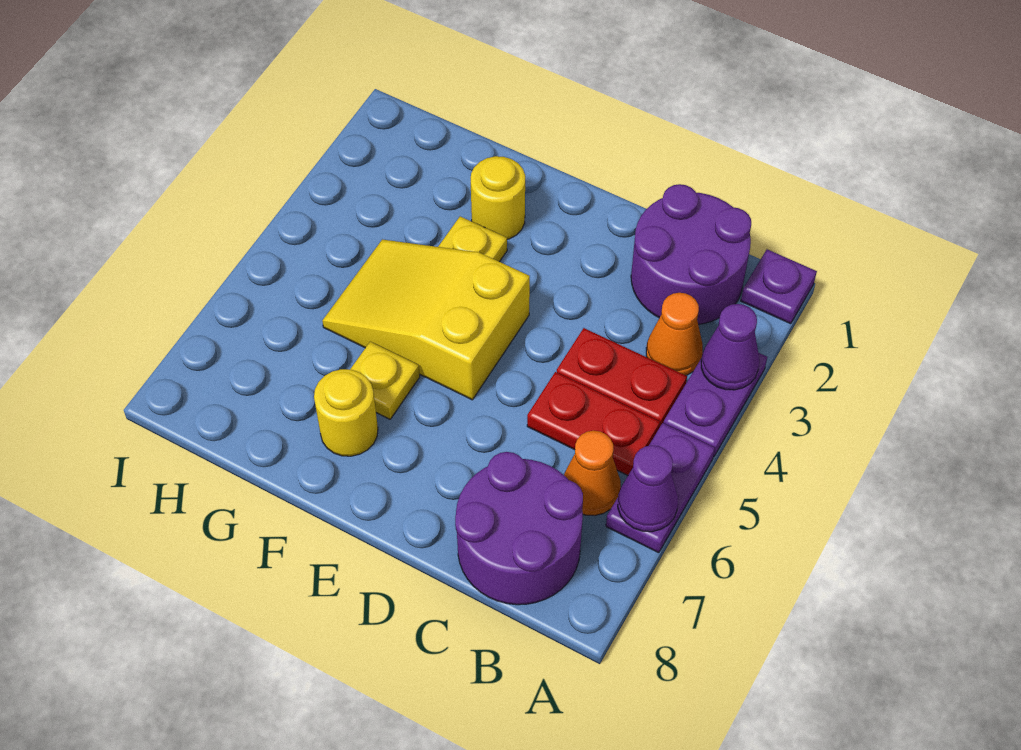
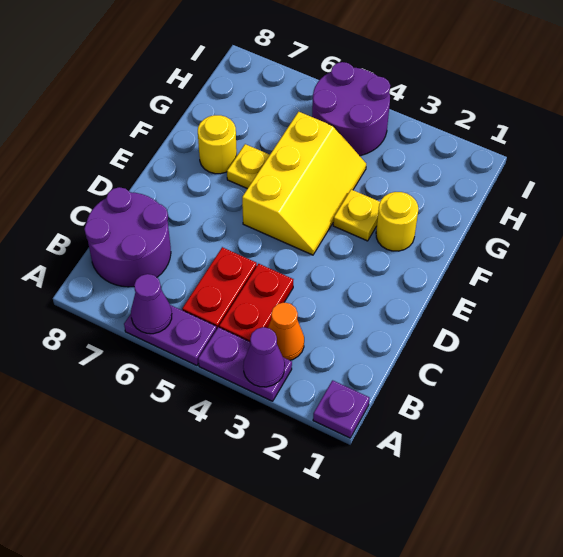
purple round brick B1:C2 level 1 -> purple round brick H4:I5 level 1
orange cone B6 level 1 -> none
yellow slope E4:G5 level 1 top E -> yellow slope E4:G5 level 1 top 5

